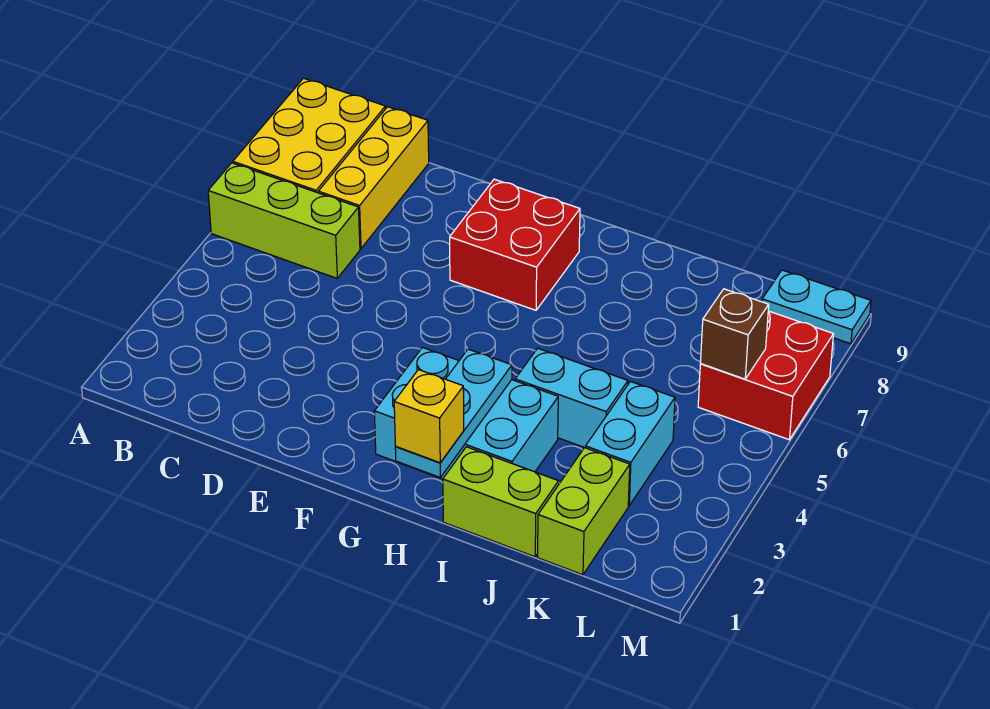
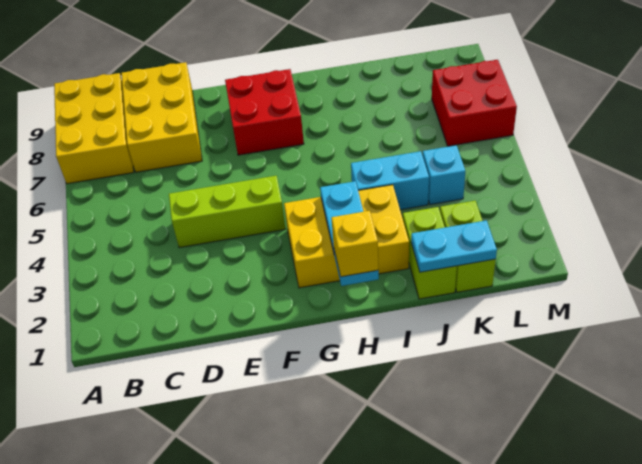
lime brick A6:C6 level 1 -> lime brick D4:F4 level 1
yellow brick C7:C9 level 1 -> yellow brick C7:D9 level 1
cyan brick G2:I3 level 1 -> yellow brick G2:I3 level 1
lime brick I1:J1 level 1 -> lime brick J1:J2 level 1
cyan brick K3:K4 level 1 -> cyan brick K4 level 1
brown brick L6 level 2 -> none
cyan plate L9:M9 level 1 -> cyan plate J1:K1 level 2

